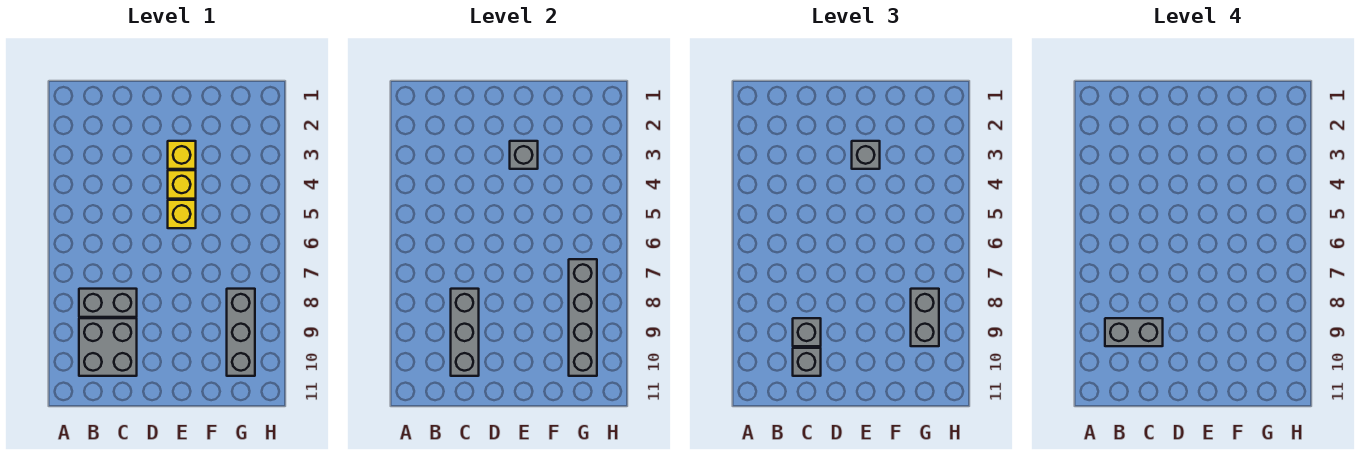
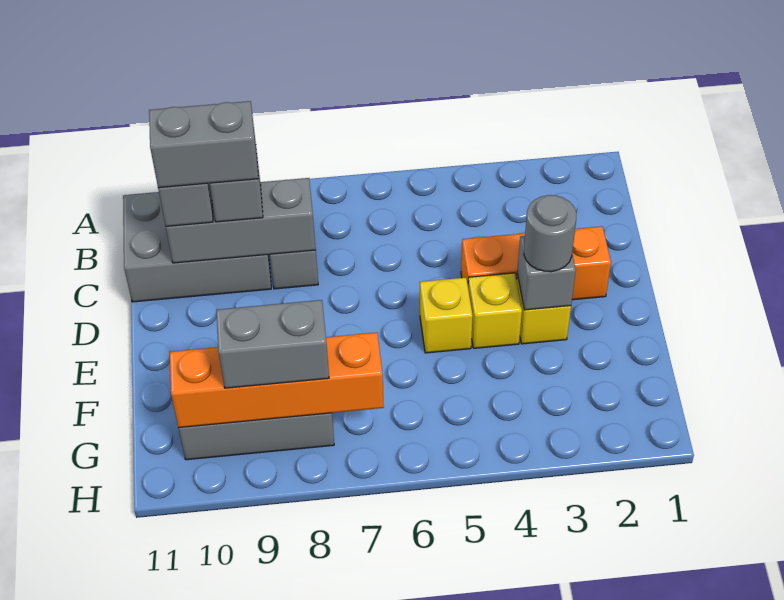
grey brick B9:C10 level 1 -> grey brick B9:C11 level 1
grey brick B9:C9 level 4 -> grey brick C9:C10 level 4
none -> orange brick D2:D4 level 1
grey brick E3 level 3 -> grey round brick E3 level 3
grey brick G7:G10 level 2 -> orange brick G7:G10 level 2

